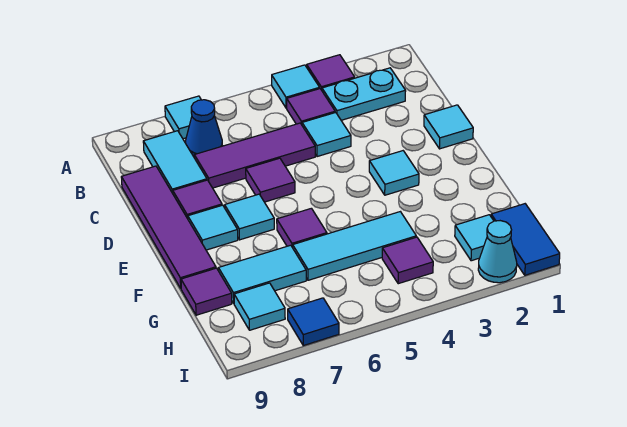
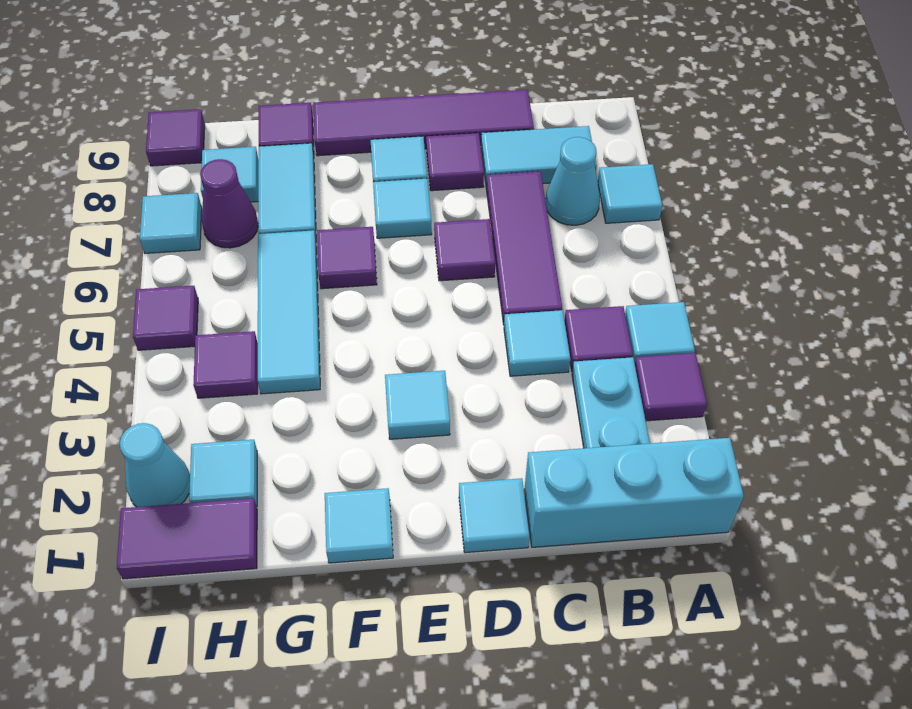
none -> cyan brick A1:C1 level 1
blue cone B7 level 1 -> cyan cone B7 level 1
none -> cyan tile F1 level 1
blue tile H1:I1 level 1 -> purple tile H1:I1 level 1
none -> purple cone H7 level 1
none -> purple tile I5 level 1
blue tile I7 level 1 -> cyan tile I7 level 1
none -> purple tile I9 level 1

